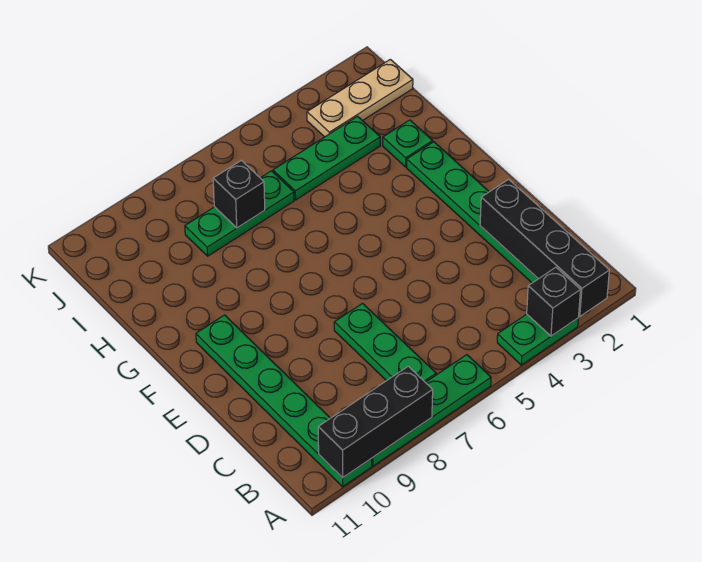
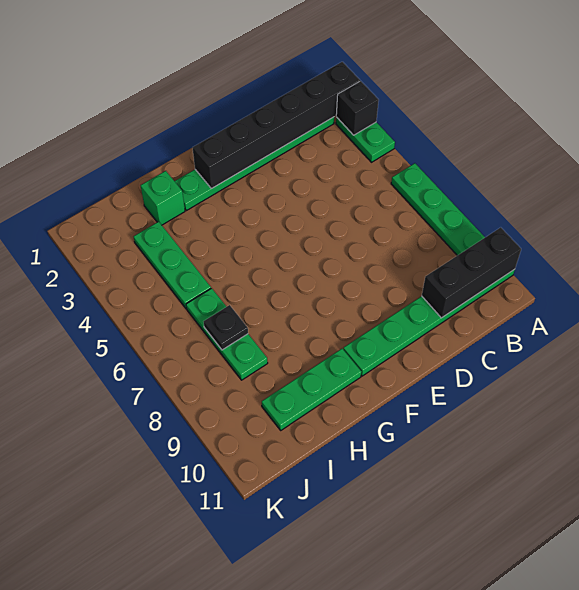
black brick A2:D2 level 2 -> black brick A2:F2 level 2
black brick A8:A10 level 2 -> black brick A10:C10 level 2
green plate B7:D7 level 1 -> green plate G10:I10 level 1
green plate H2 level 1 -> green brick H2 level 1
black brick I7 level 2 -> black plate I7 level 2
tan plate J1:J3 level 1 -> none

